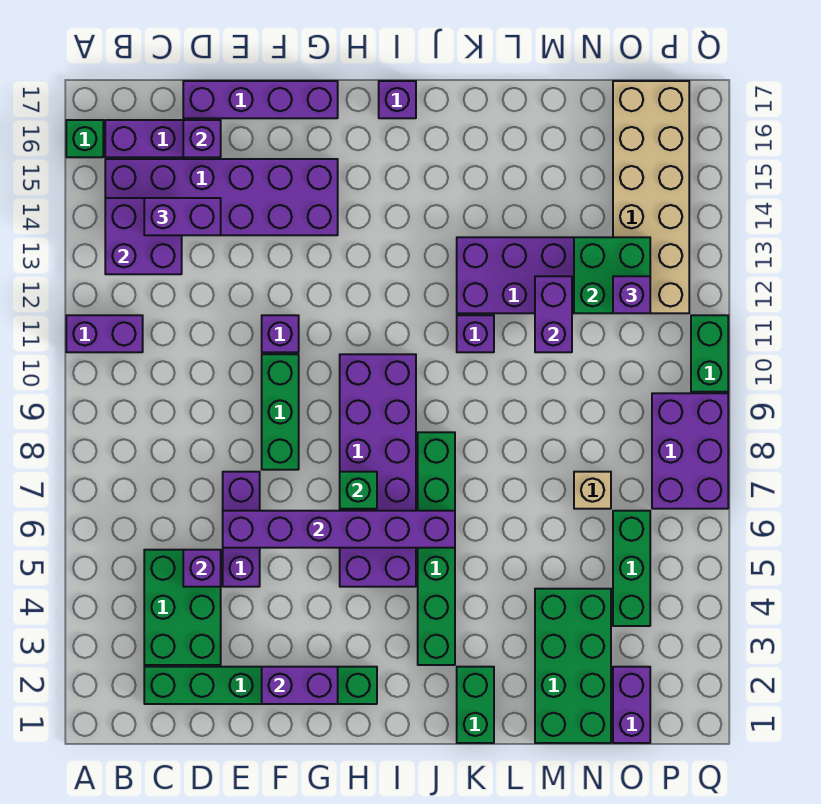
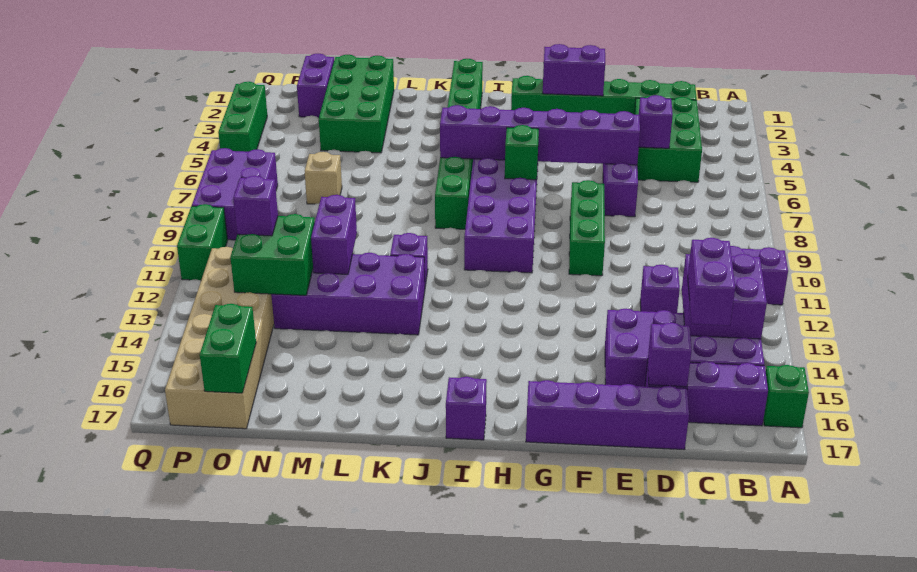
purple brick B14:G15 level 1 -> purple brick B14:E15 level 1
purple brick C14:D14 level 3 -> purple brick C14:C15 level 3
purple brick F11 level 1 -> purple brick D12 level 1
green brick J3:J8 level 1 -> green brick J1:J8 level 1
green brick K1:K2 level 1 -> green brick O16:O17 level 2
green brick O4:O6 level 1 -> green brick Q3:Q5 level 1

